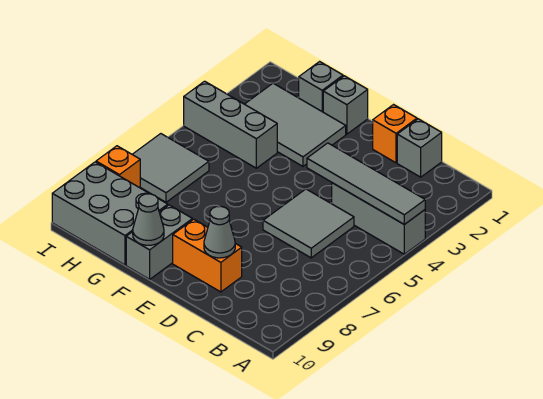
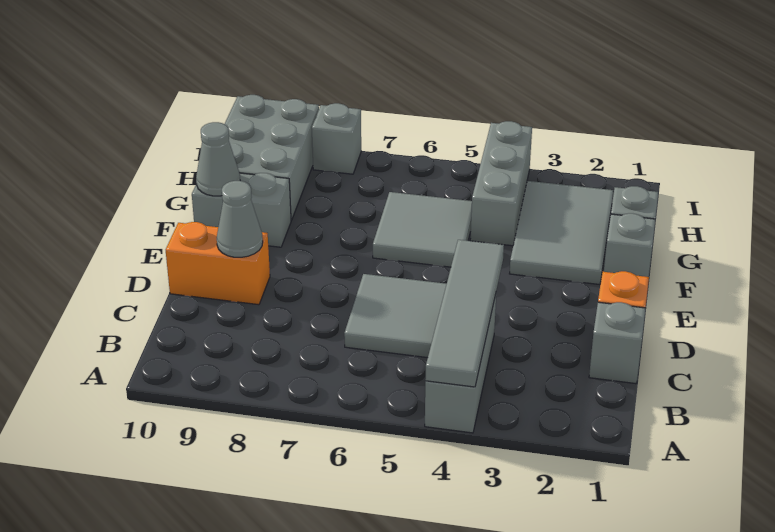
orange brick D9:E9 level 1 -> orange brick D9:D10 level 1
grey tile H6:I7 level 1 -> grey tile F5:G6 level 1
orange brick I8 level 1 -> grey brick I8 level 1

